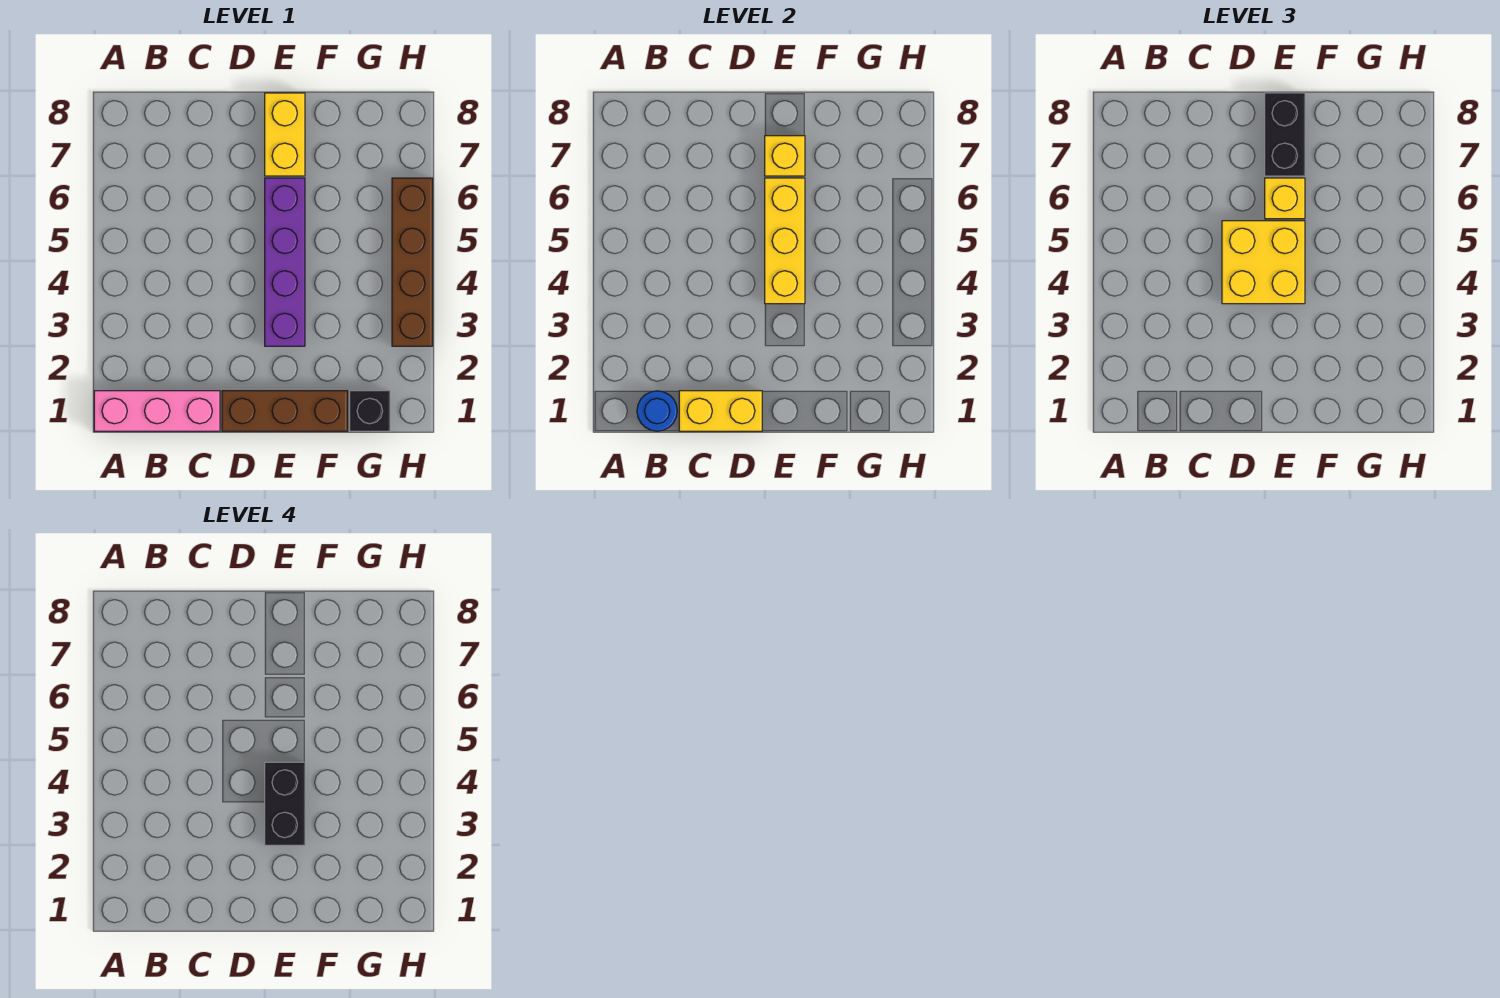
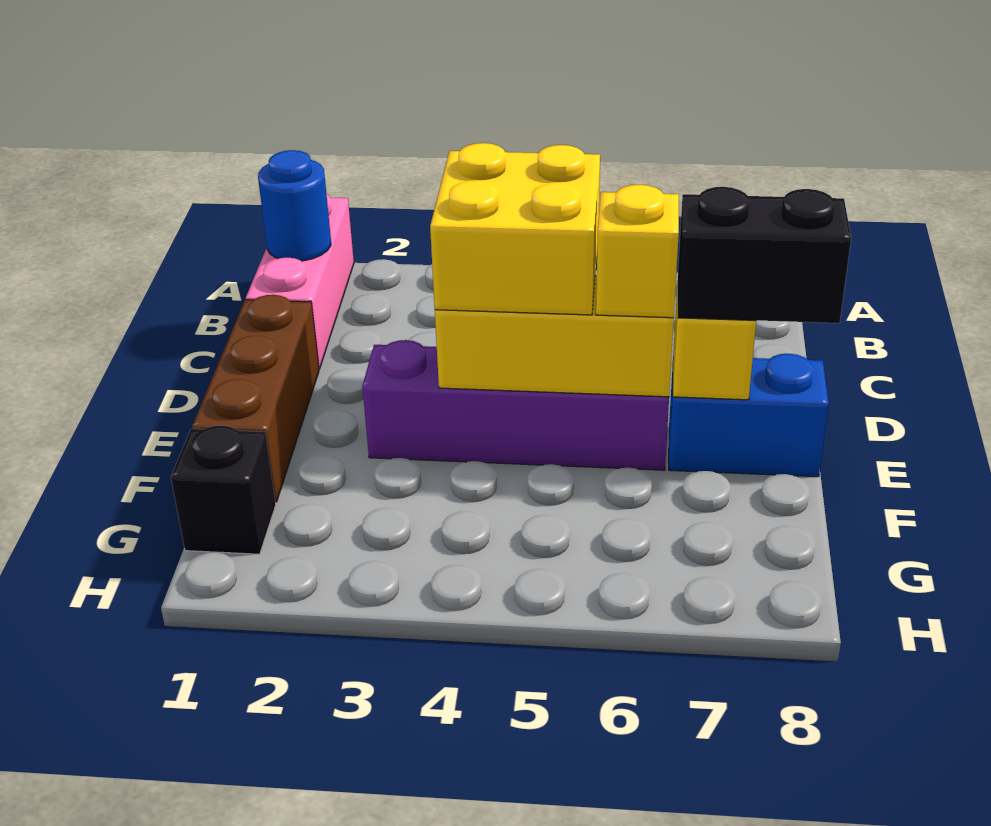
yellow brick C1:D1 level 2 -> none
black brick E3:E4 level 4 -> none
yellow brick E7:E8 level 1 -> blue brick E7:E8 level 1
brown brick H3:H6 level 1 -> none

